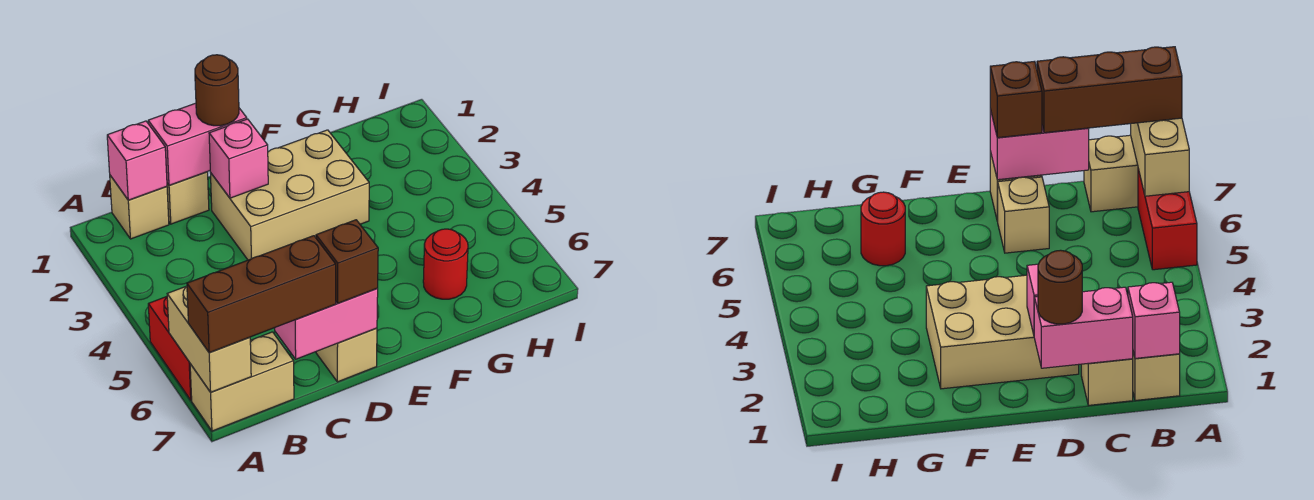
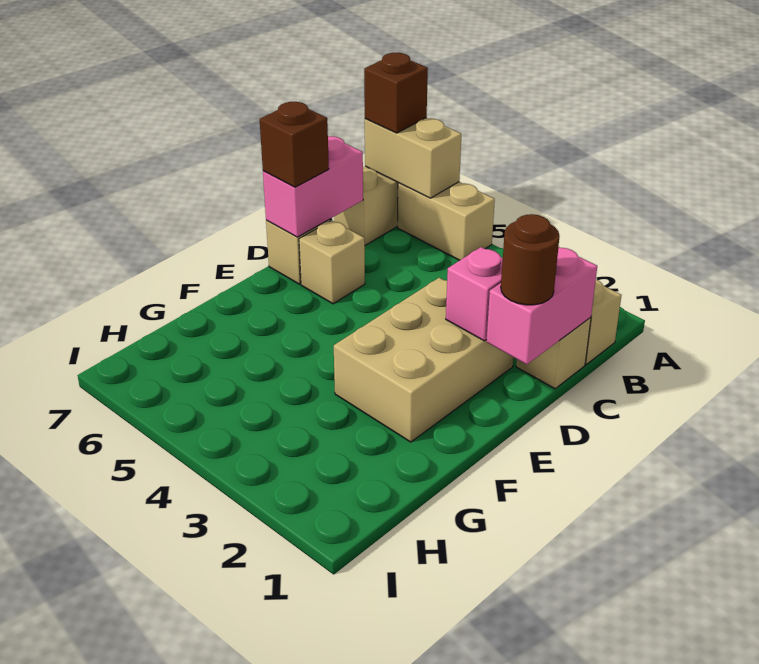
red brick A5:A6 level 1 -> tan brick A5:A6 level 1
brown brick A7:C7 level 3 -> brown brick A7 level 3
pink brick B1 level 2 -> none
red round brick G6 level 1 -> none

